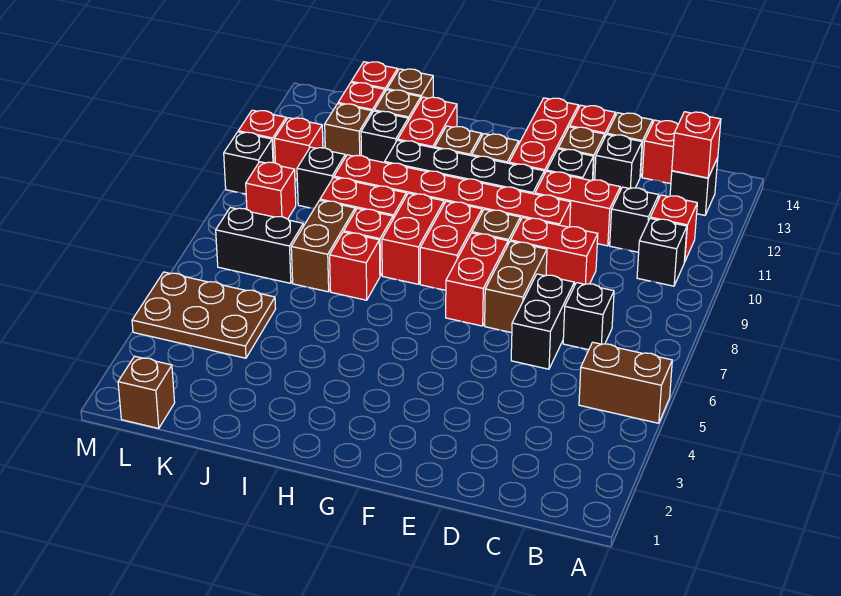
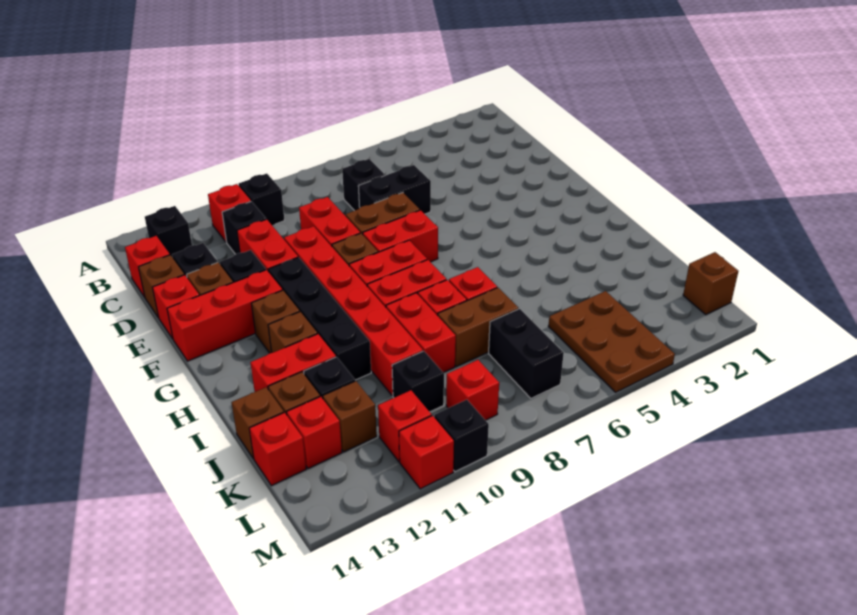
brown brick A5:B5 level 1 -> none
red brick B13 level 2 -> none

